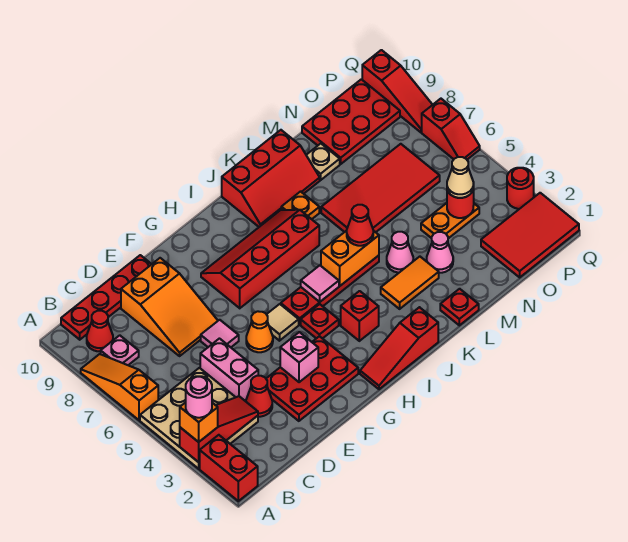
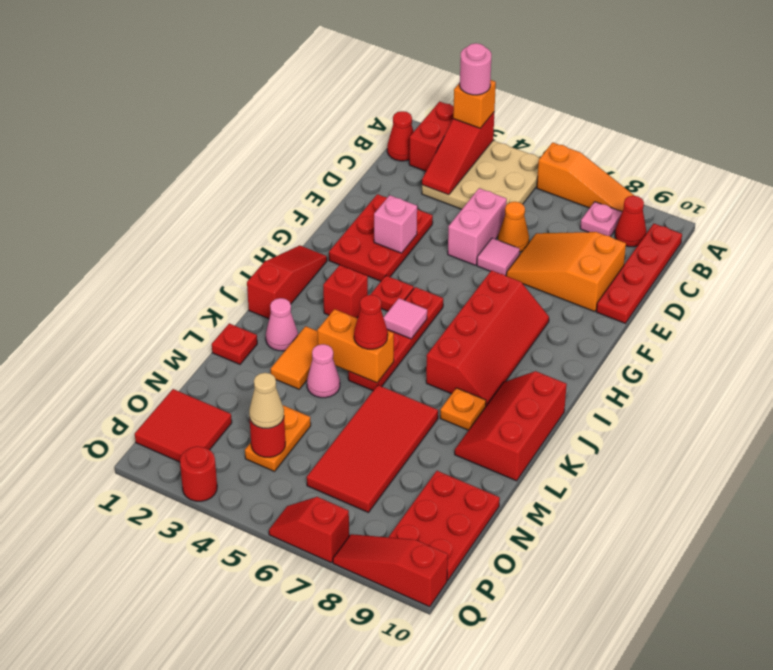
red brick A1:A2 level 1 -> red brick A2:B2 level 1
red cone D3 level 1 -> red cone B1 level 1
pink brick D4:D5 level 1 -> pink brick D5:E5 level 1
orange cone F5 level 1 -> orange cone D6 level 1
tan tile G5 level 1 -> none
orange brick J5:K5 level 2 -> orange brick K4:K5 level 2
pink cone M3 level 1 -> pink cone K2 level 1
tan plate M9 level 1 -> none
red tile O1:Q2 level 1 -> red tile O1:P2 level 1

